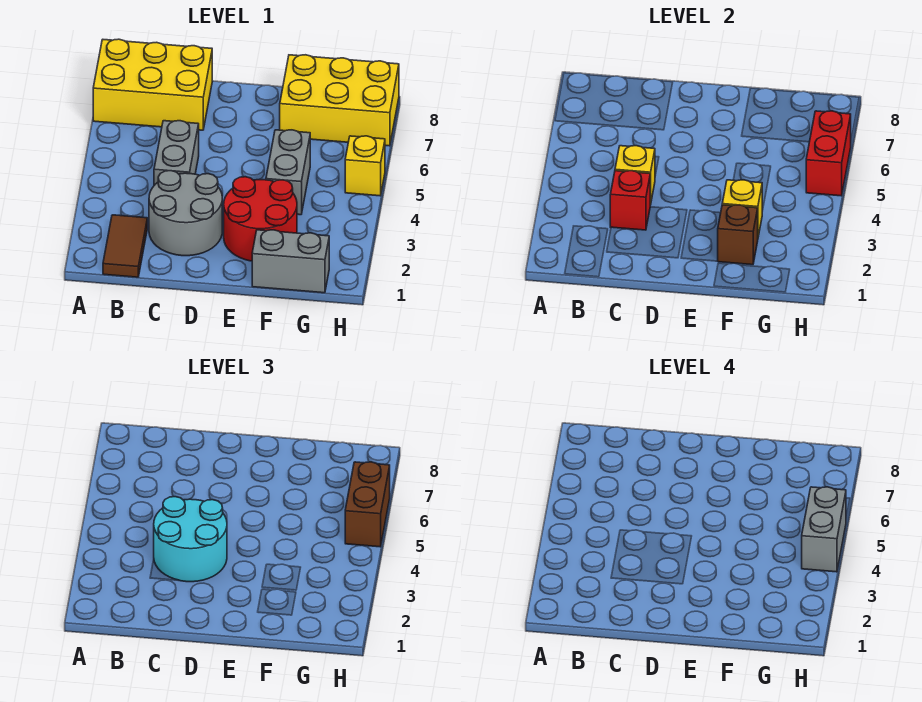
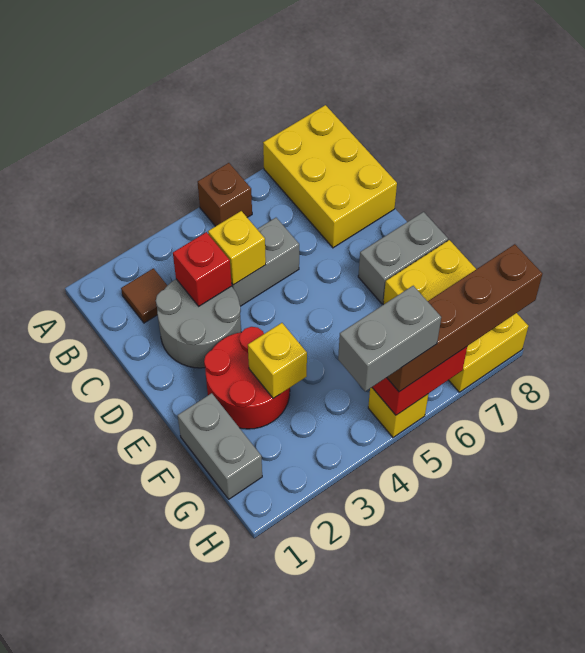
brown tile B1:B2 level 1 -> brown tile B2 level 1
cyan round brick C3:D4 level 3 -> none
brown brick F2 level 2 -> brown brick A5 level 1
grey brick F4:F5 level 1 -> grey brick E7:E8 level 1
brown brick H5:H6 level 3 -> brown brick H5:H8 level 3

